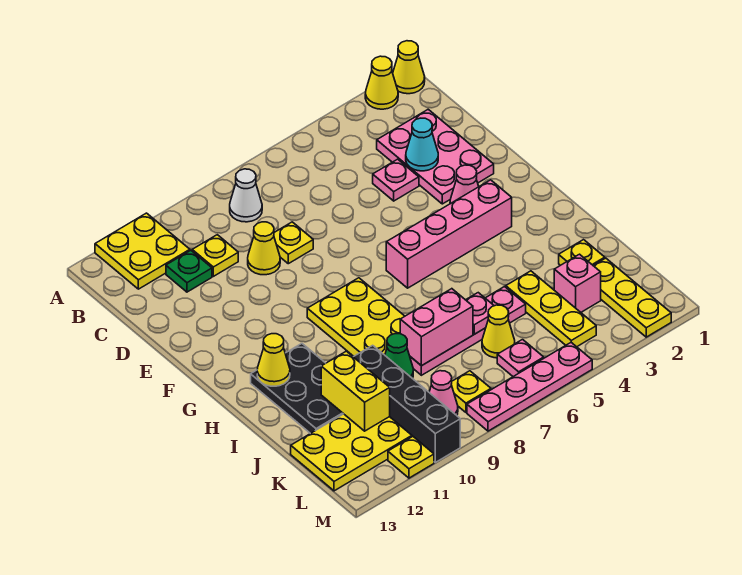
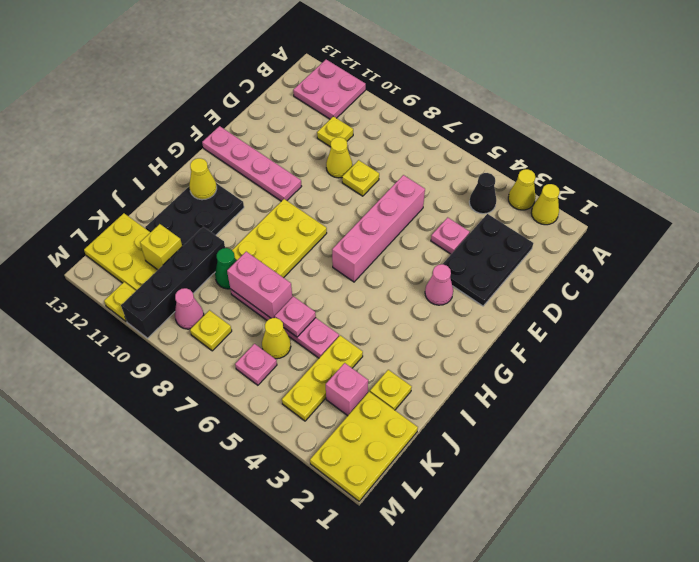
yellow cone A1 level 1 -> yellow cone A3 level 1
yellow plate A11:B12 level 1 -> pink plate A11:B12 level 1
none -> black cone B4 level 1
white cone B8 level 1 -> none
pink plate C2:E3 level 1 -> black plate C2:E3 level 1
green plate C11 level 1 -> none
cyan cone D3 level 2 -> none
pink brick G3:G6 level 1 -> pink brick D6:G6 level 1
yellow brick J11:K11 level 2 -> yellow brick K11 level 2
yellow plate K2:M2 level 1 -> yellow plate K1:M2 level 1
pink plate M5:M8 level 1 -> pink plate F10:F13 level 1

